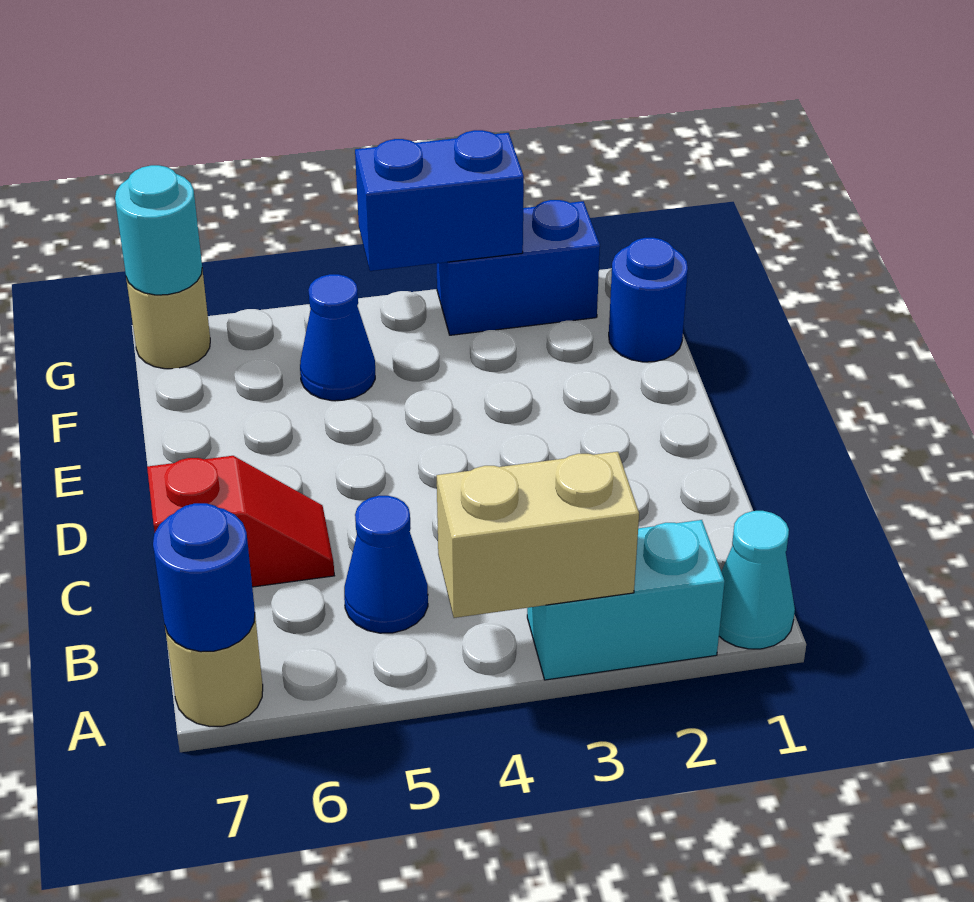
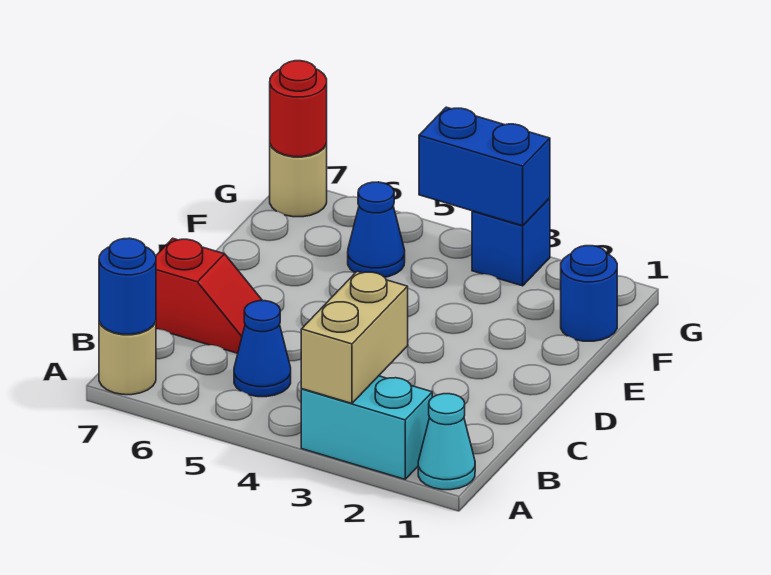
tan brick A3:A4 level 2 -> tan brick A3:B3 level 2
blue brick G2:G3 level 1 -> blue brick G3 level 1
cyan round brick G7 level 2 -> red round brick G7 level 2

